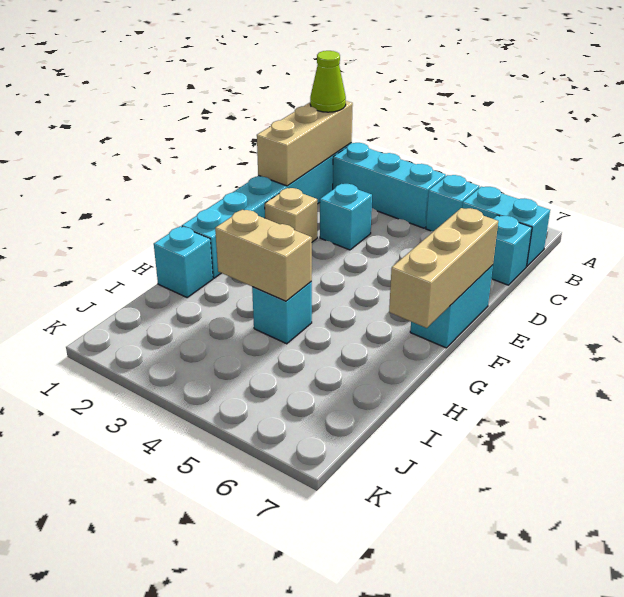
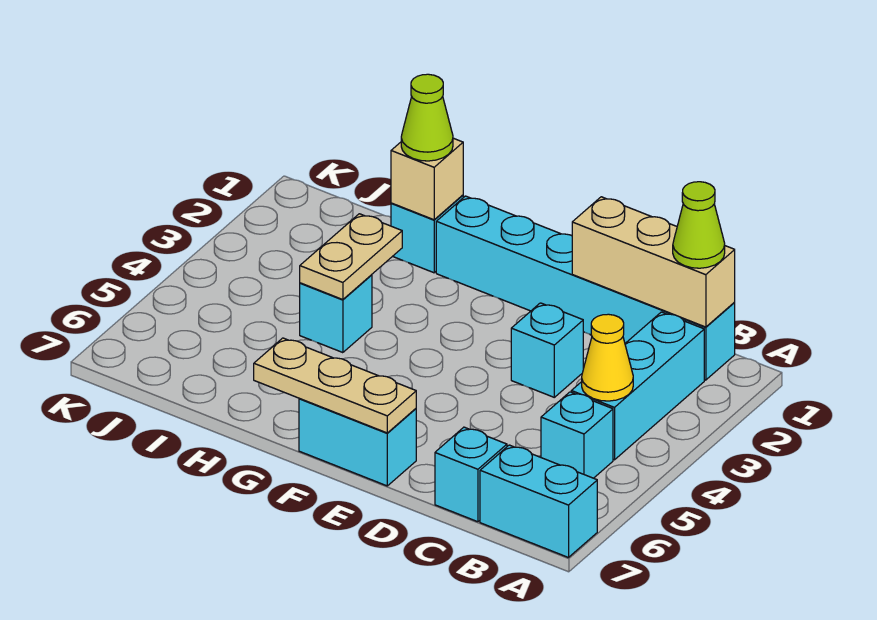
none -> yellow cone B4 level 2
cyan brick B6:B7 level 1 -> cyan brick A7:B7 level 1
tan brick E2 level 1 -> tan brick H1 level 2
tan brick E7:G7 level 2 -> tan plate E7:G7 level 2
none -> lime cone H1 level 3
tan brick H3:H4 level 2 -> tan plate H3:H4 level 2

